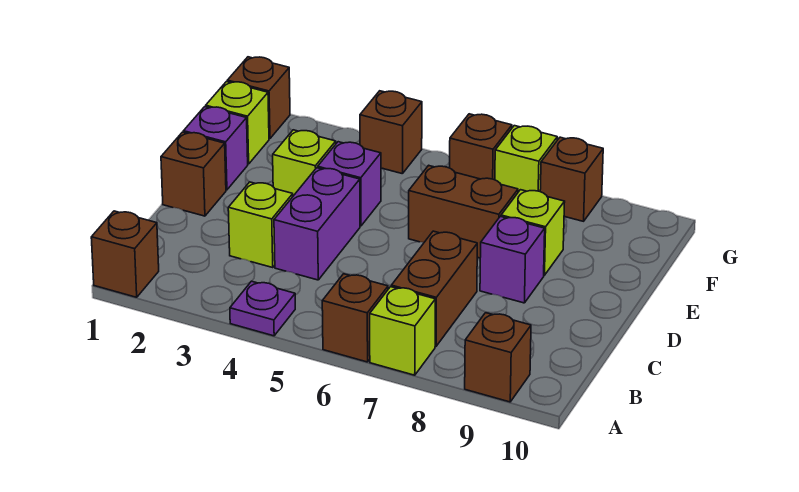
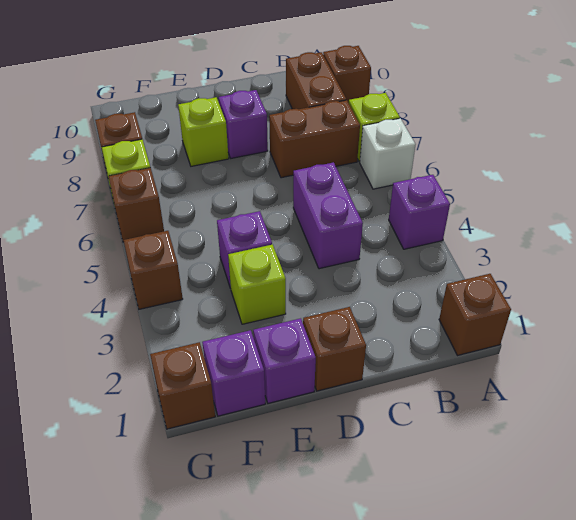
purple plate A4 level 1 -> purple brick A4 level 1
brown brick A6 level 1 -> white brick A6 level 1
lime brick C3 level 1 -> none
purple brick C4:D4 level 1 -> purple brick C4:C5 level 1
brown brick E6:E7 level 1 -> brown brick B8:B9 level 1
lime brick F1 level 1 -> purple brick F1 level 1

